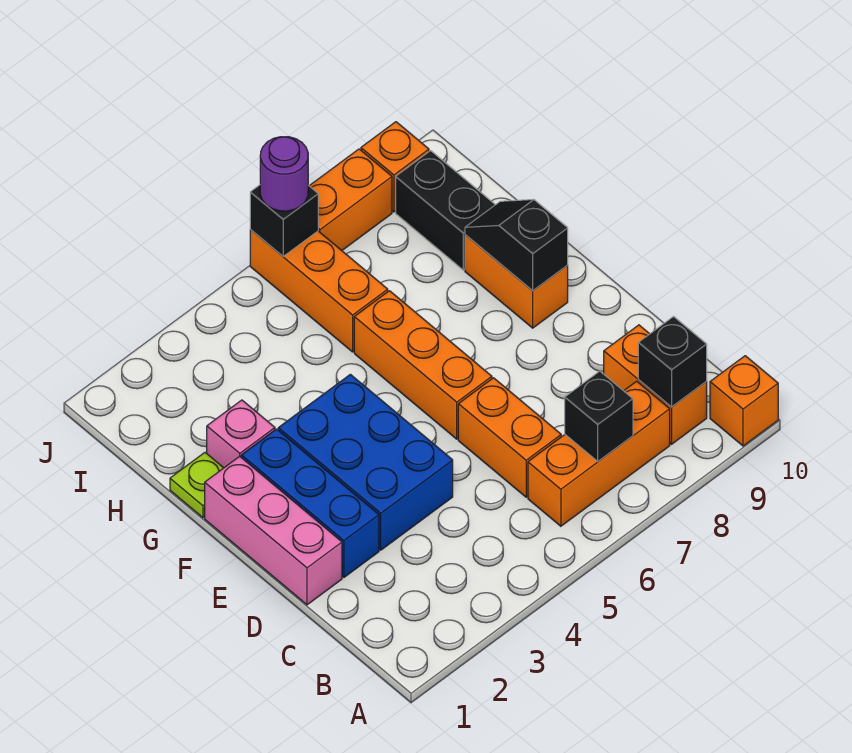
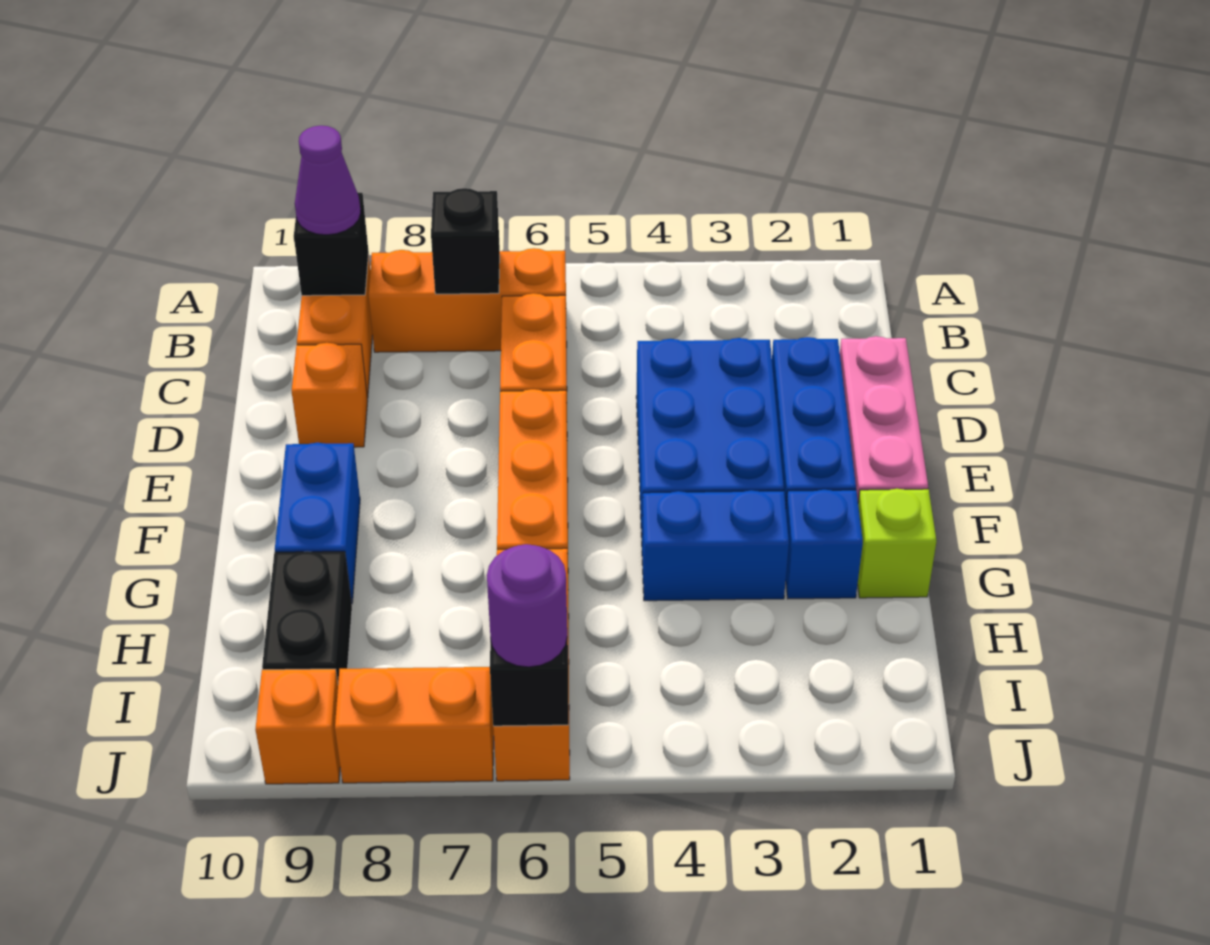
orange brick A10 level 1 -> orange brick D9 level 1
none -> purple cone B9 level 3
orange brick F9:G9 level 1 -> blue brick F9:G9 level 1
black slope F9:G9 level 2 top F -> none
lime plate G1 level 1 -> lime brick G1 level 1
pink brick G2 level 1 -> blue brick G2 level 1
none -> blue brick G3:G4 level 1

